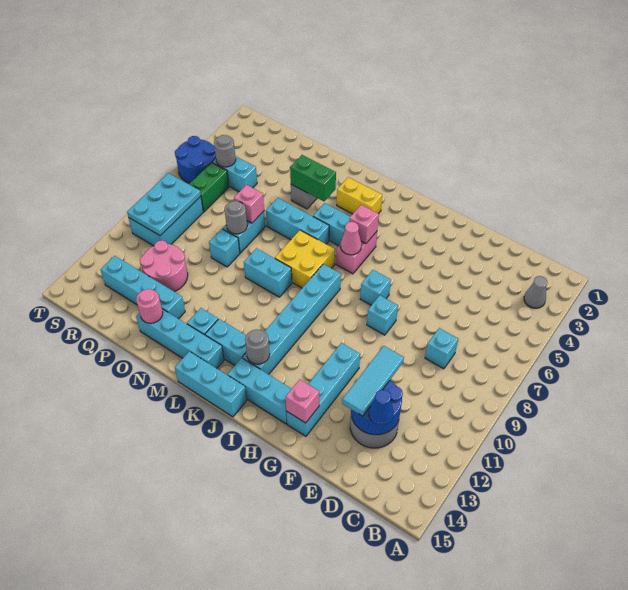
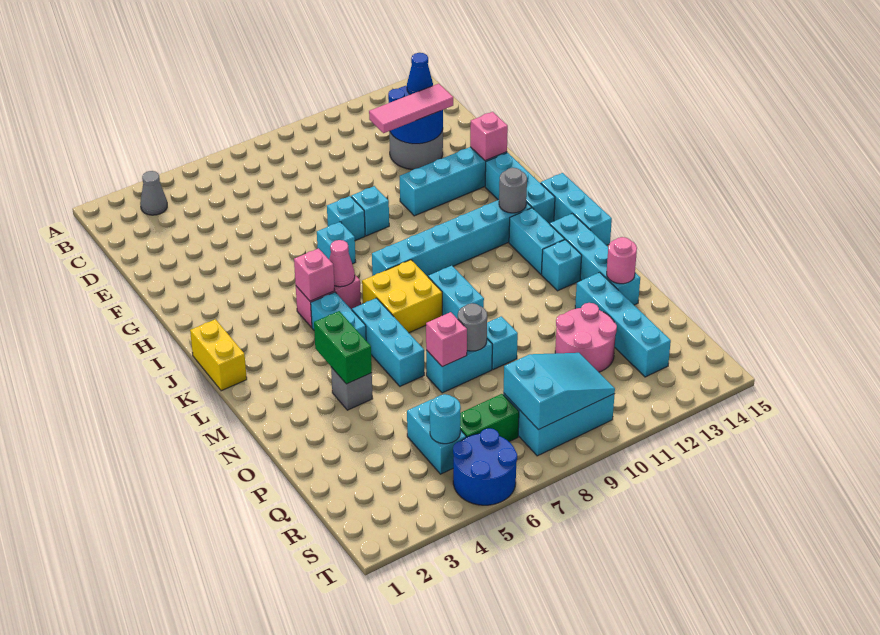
cyan brick D8 level 1 -> cyan brick G9 level 1
cyan tile E11:E13 level 3 -> pink tile E11:E13 level 3
yellow brick K3:L3 level 1 -> yellow brick J1:K1 level 1
grey round brick R5 level 2 -> cyan round brick R5 level 2
cyan plate R8:S10 level 2 -> cyan slope R8:S10 level 2 top 8

